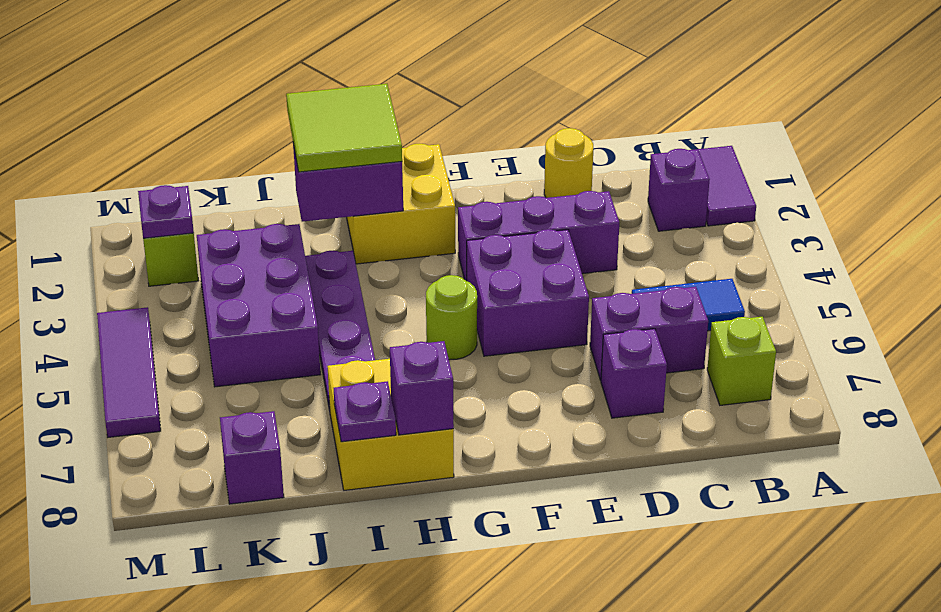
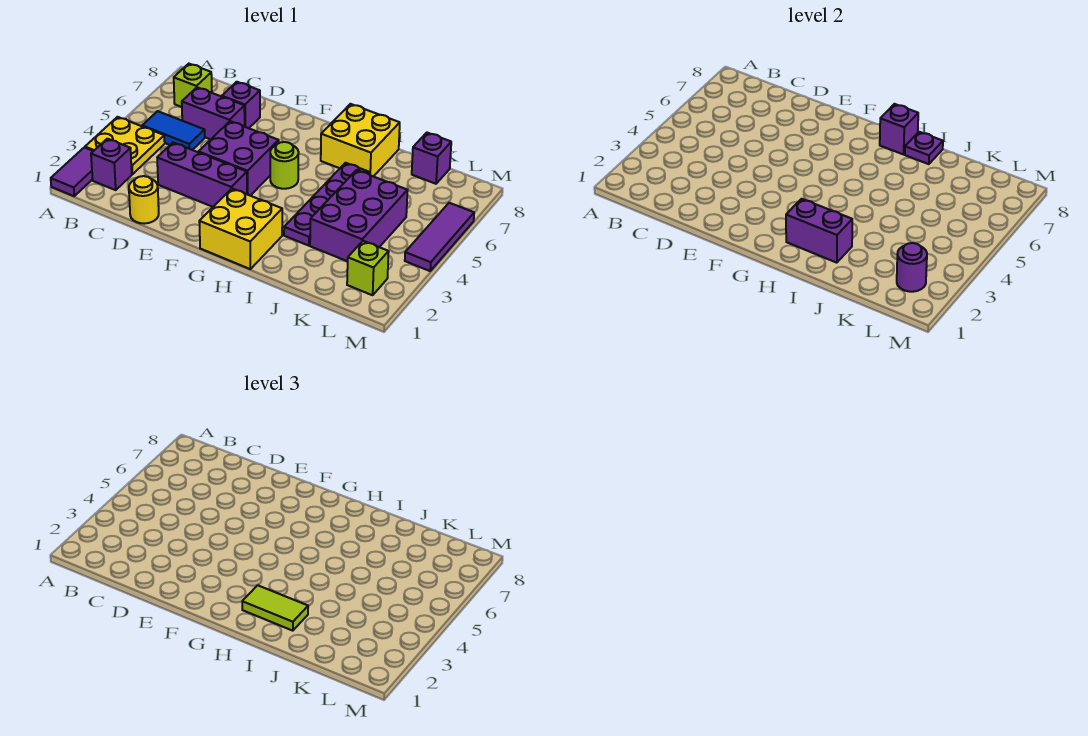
none -> yellow plate A3:B4 level 1
lime tile H1:I2 level 3 -> lime tile H2:I2 level 3
purple plate L2 level 2 -> purple round brick L2 level 2

